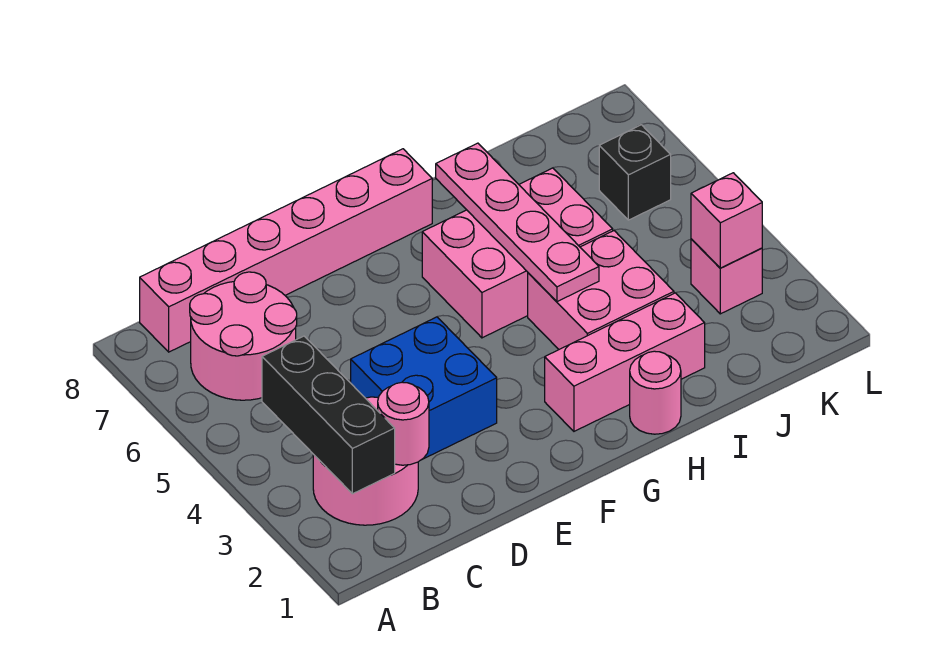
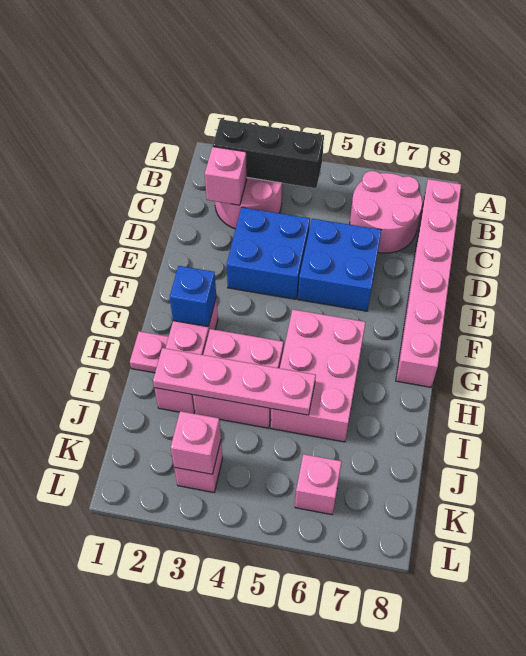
pink round brick C2 level 2 -> pink brick C2 level 2
none -> blue brick D5:E6 level 1
none -> blue brick G2 level 2
pink round brick H1 level 1 -> pink plate H1 level 1
pink plate H4:H7 level 2 -> pink plate I2:I5 level 2
black brick K6 level 1 -> pink brick K6 level 1

